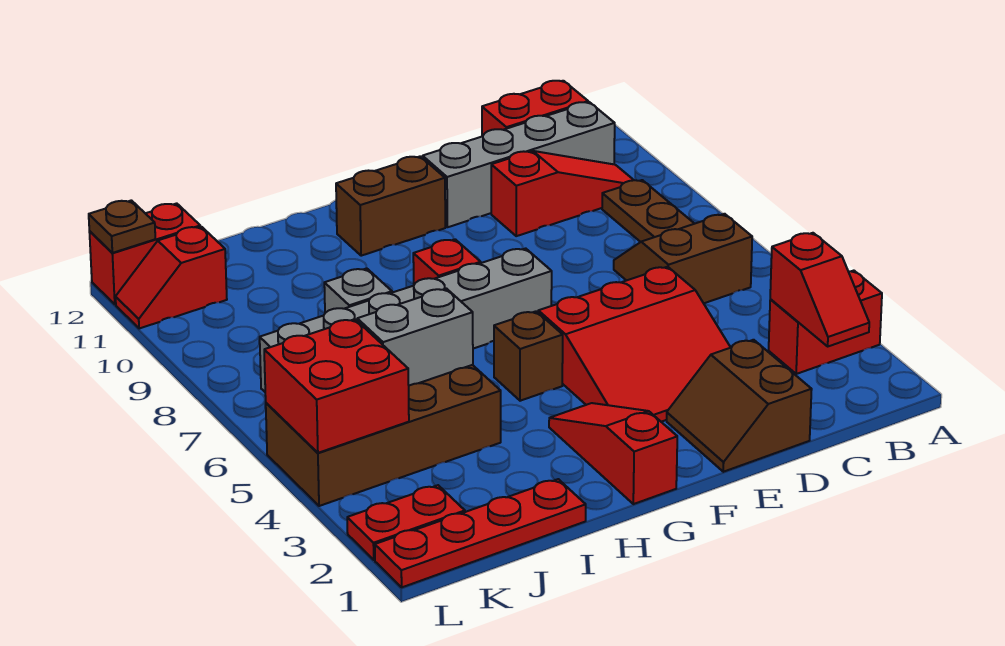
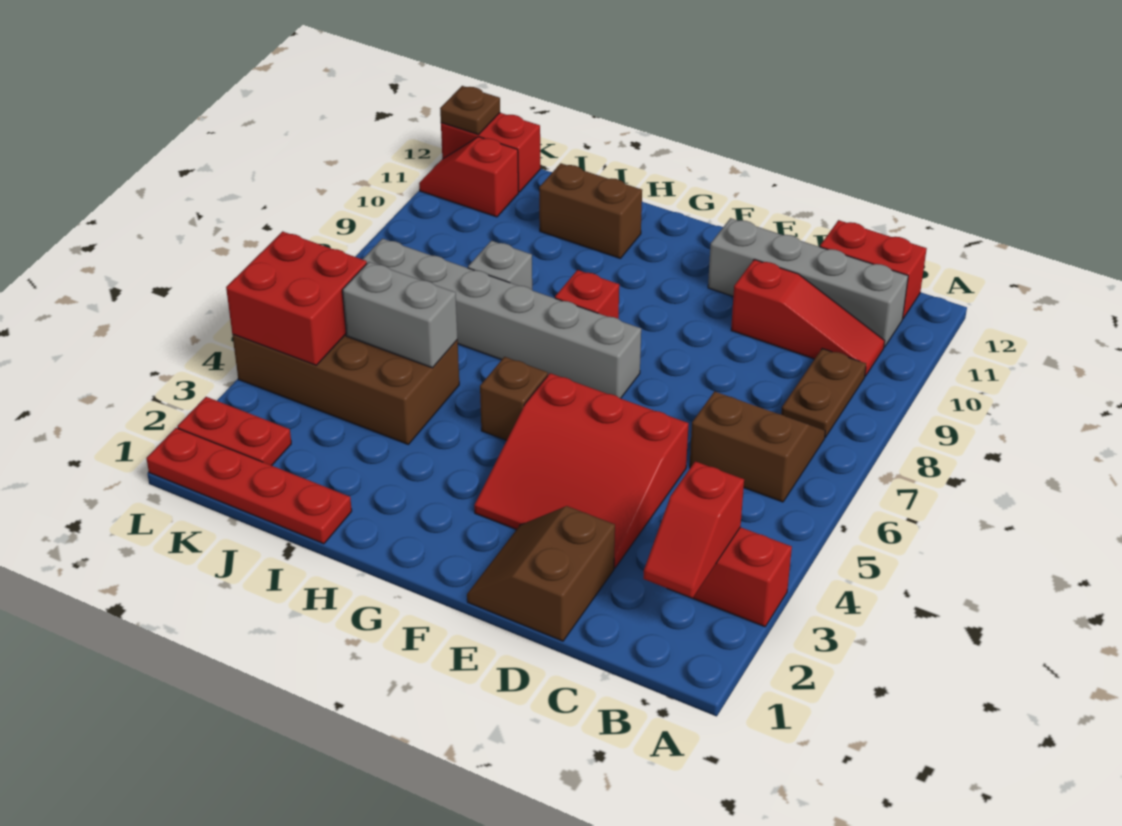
brown brick F11:G11 level 1 -> brown brick H11:I11 level 1
red slope G1:G3 level 1 top 1 -> none

